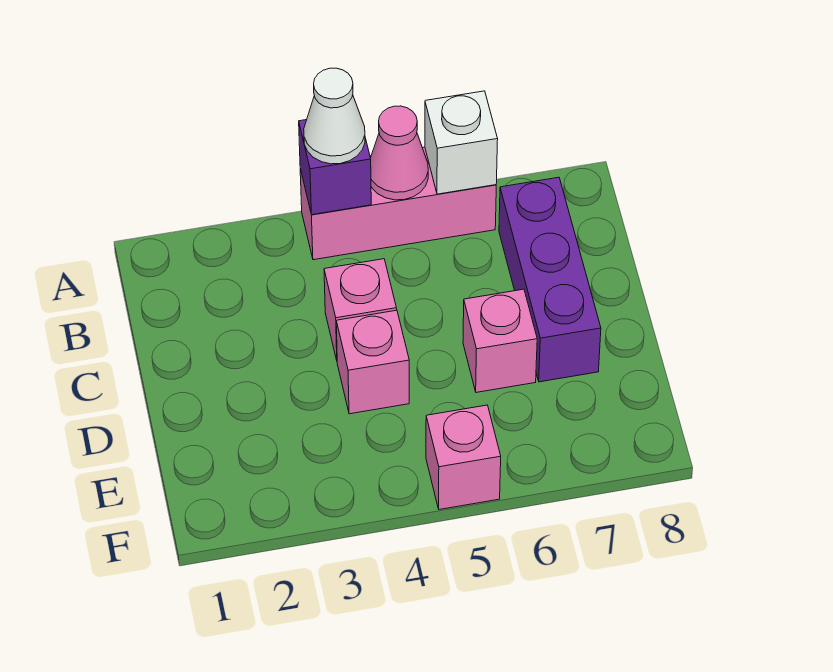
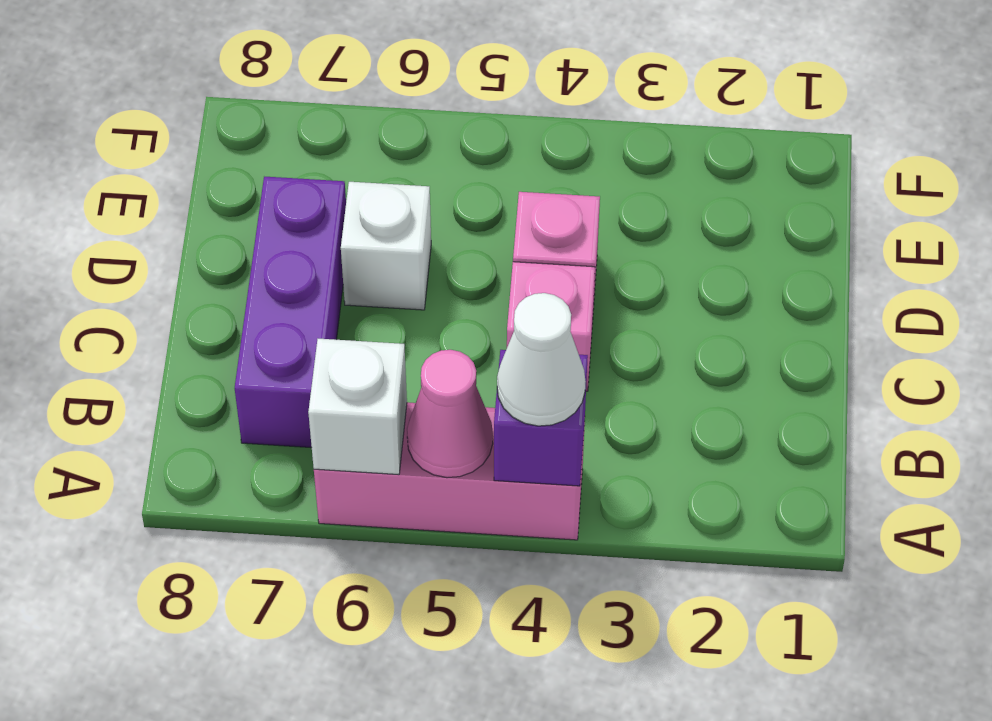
pink brick D6 level 1 -> white brick D6 level 1
pink brick F5 level 1 -> none

